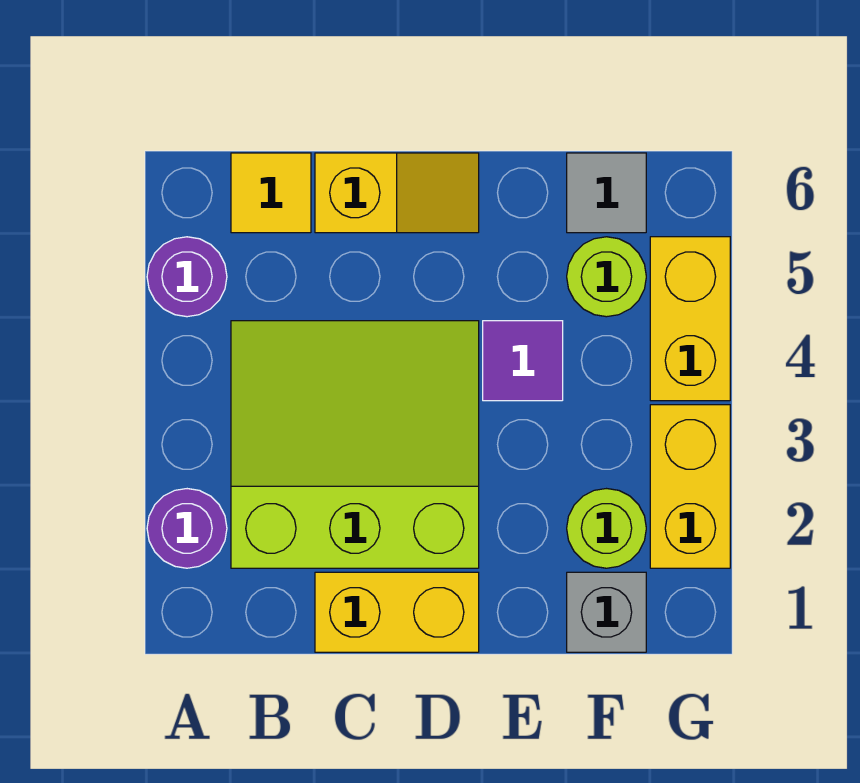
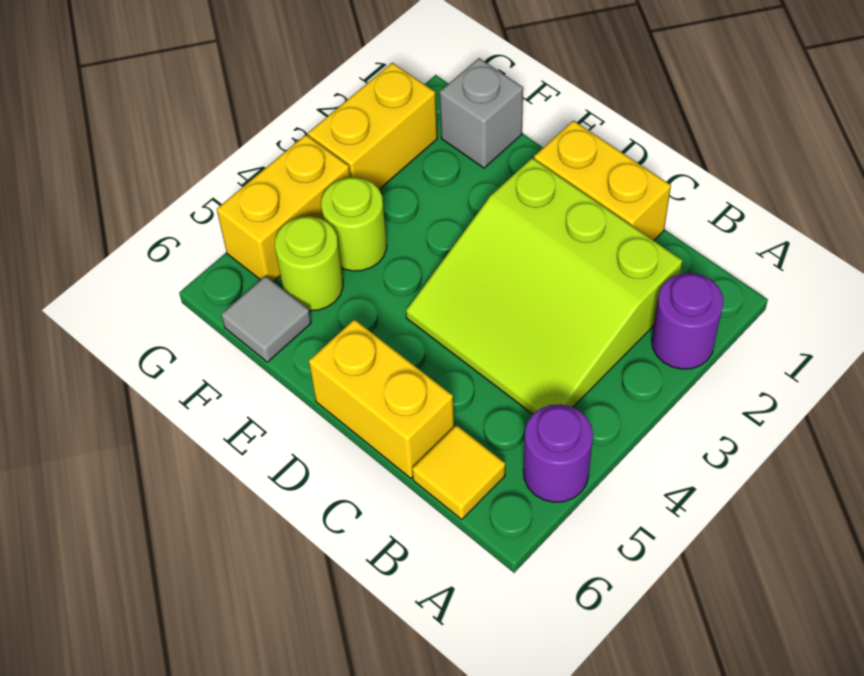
yellow slope C6:D6 level 1 top C -> yellow brick C6:D6 level 1
purple tile E4 level 1 -> none
lime round brick F2 level 1 -> lime round brick F4 level 1

